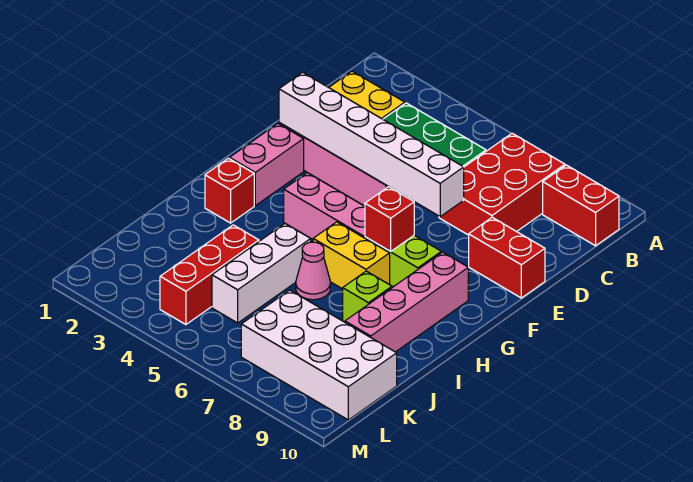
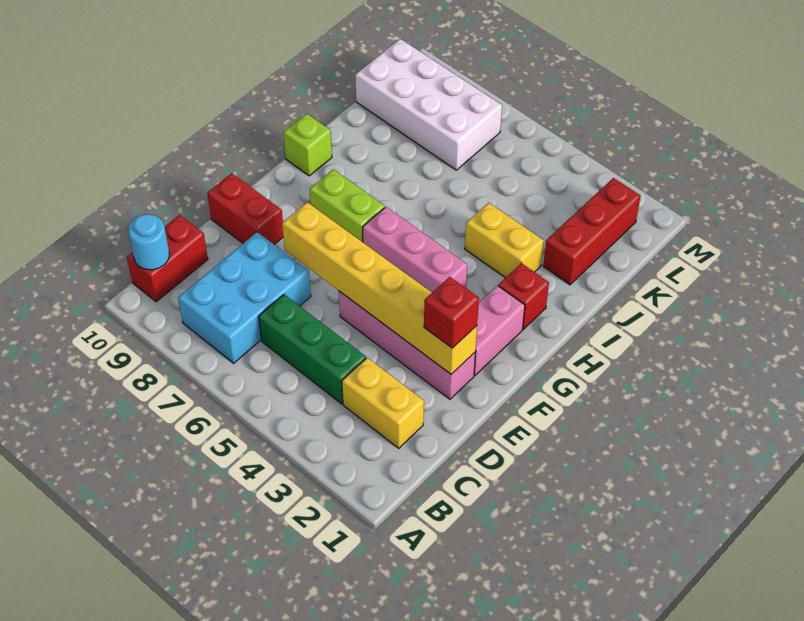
red brick B7:D8 level 1 -> cyan brick B7:D8 level 1
red brick B9:B10 level 1 -> red brick B10:C10 level 1
none -> cyan round brick B10 level 2
white brick E2:E7 level 2 -> yellow brick E2:E7 level 2
red brick G7 level 2 -> red brick E2 level 3
pink brick G9:J9 level 1 -> none
yellow brick H6:H7 level 1 -> yellow brick I3:I4 level 1
white brick I5:K5 level 1 -> none
pink cone I6 level 1 -> none
lime brick I8 level 1 -> lime brick H10 level 1
red brick J4:L4 level 1 -> red brick J2:L2 level 1

